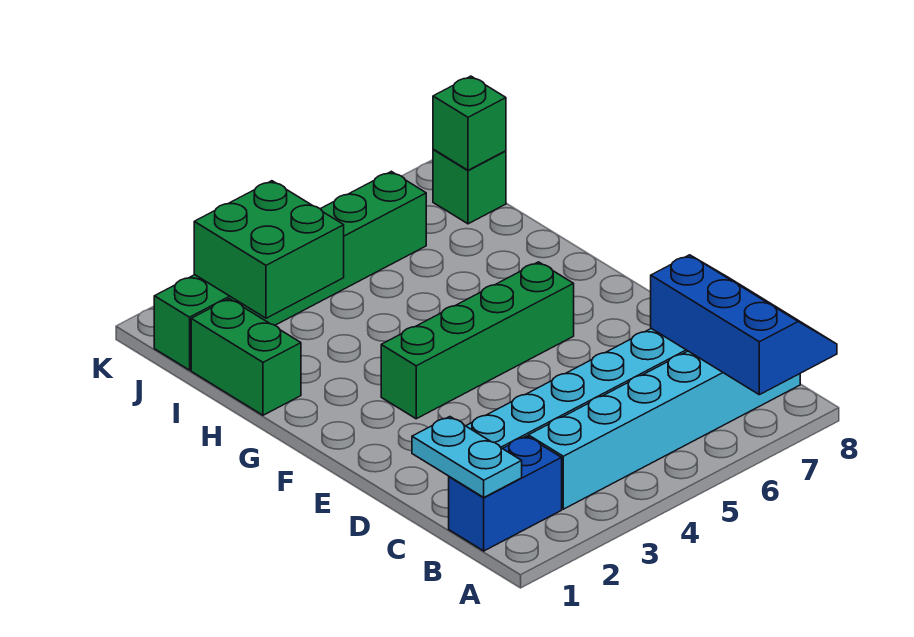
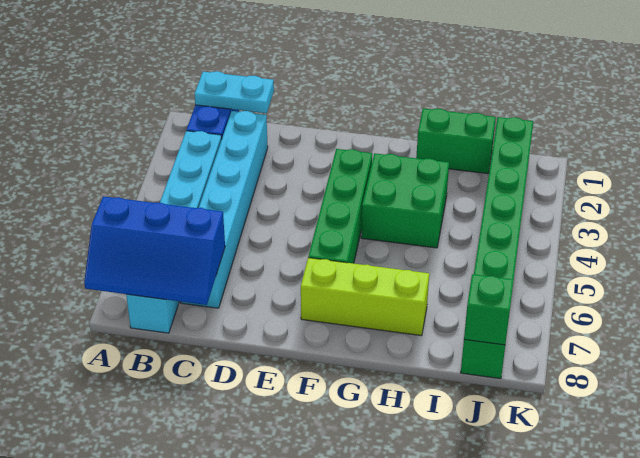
none -> lime brick F7:H7 level 1
green brick I2:J3 level 2 -> green brick G3:H4 level 1

